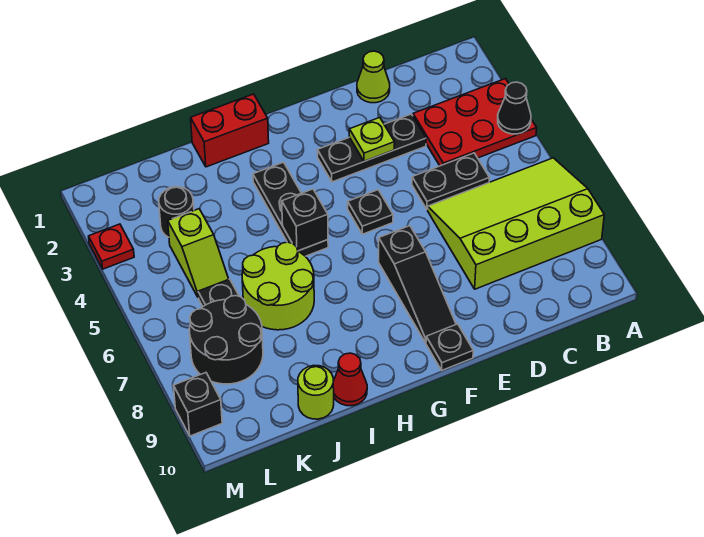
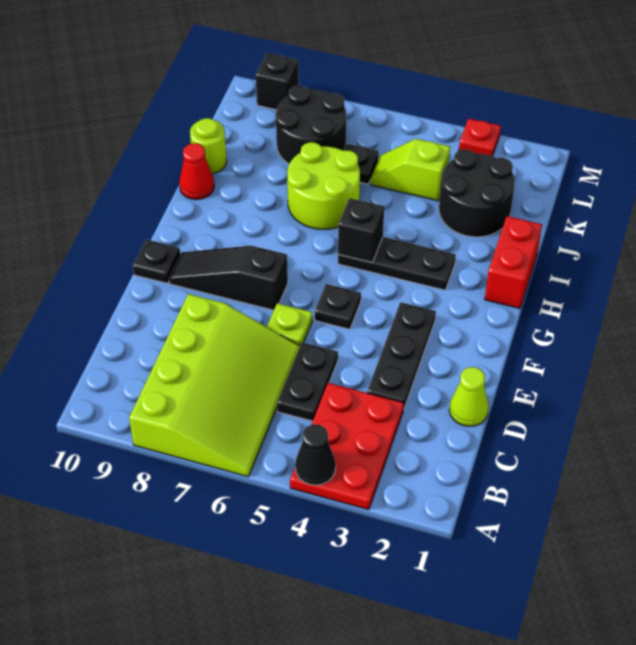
lime plate E3 level 2 -> lime plate E6 level 1
black round brick K3 level 1 -> black round brick J2:K3 level 1

